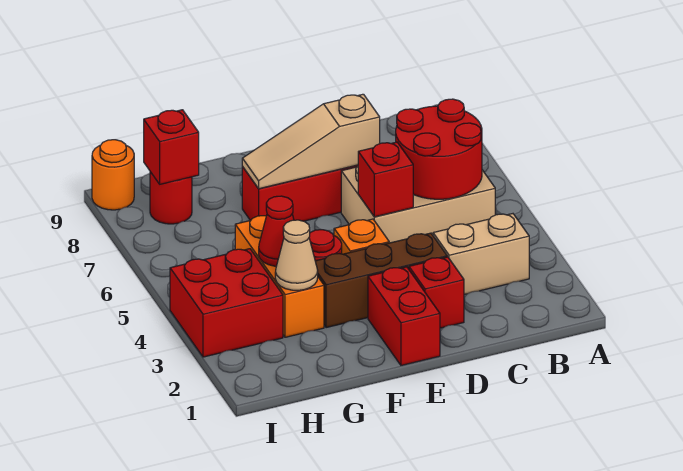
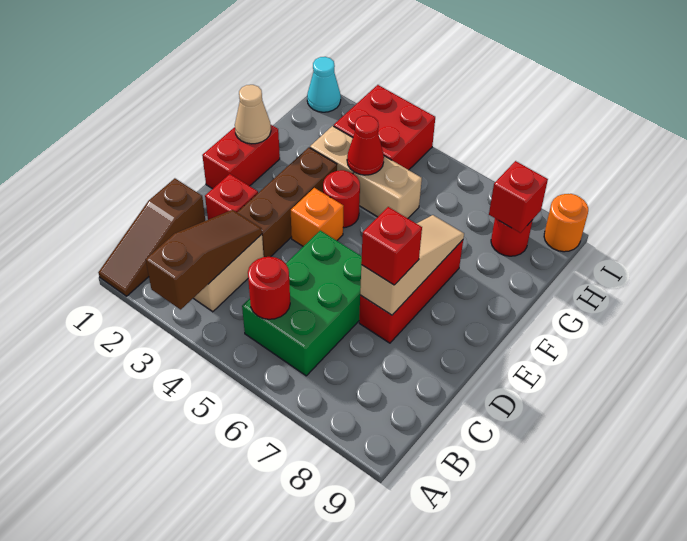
none -> brown slope A1:C1 level 1 top C
none -> brown slope A3:C3 level 2 top A
tan brick B5:D6 level 1 -> green brick B5:D6 level 1
red round brick B5:C6 level 2 -> red round brick B5 level 2
red brick D5 level 2 -> red brick D7 level 3
red brick E1:E2 level 1 -> red brick E1:F1 level 1
orange brick G3:G5 level 1 -> tan brick G3:G5 level 1
tan cone G3 level 2 -> tan cone F1 level 2
none -> cyan cone I1 level 1

